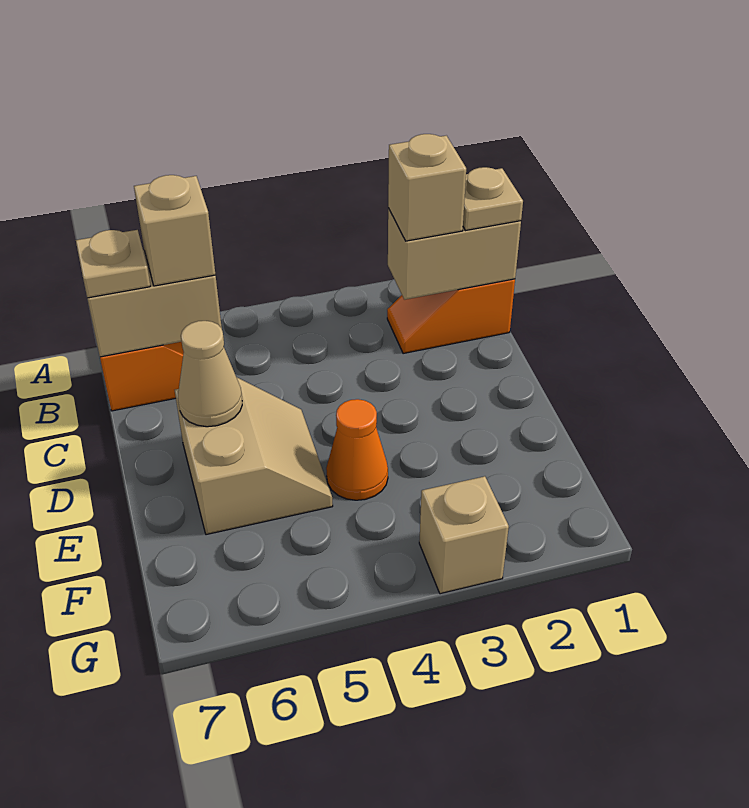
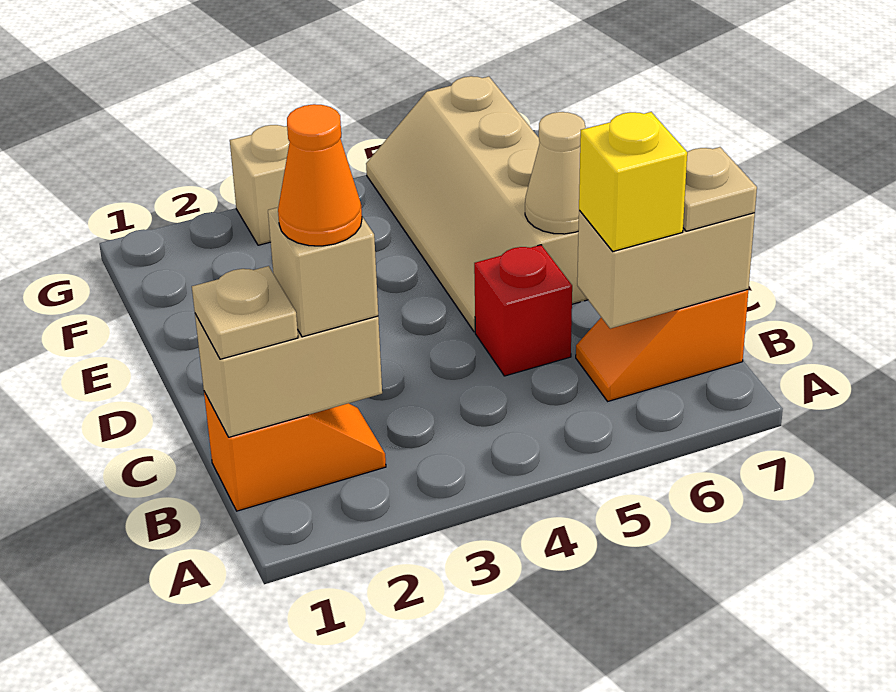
tan brick B6 level 3 -> yellow brick B6 level 3
none -> red brick C5 level 1
tan slope D5:E6 level 1 top 6 -> tan slope D5:G6 level 1 top 6
orange cone E4 level 1 -> orange cone B2 level 4

